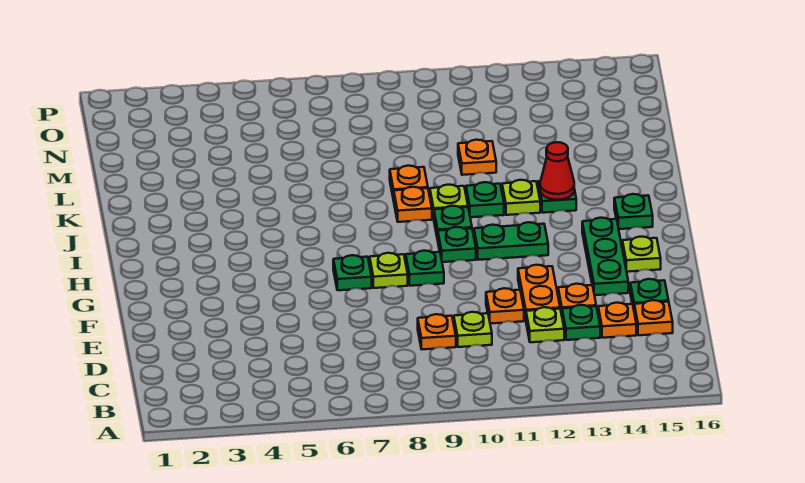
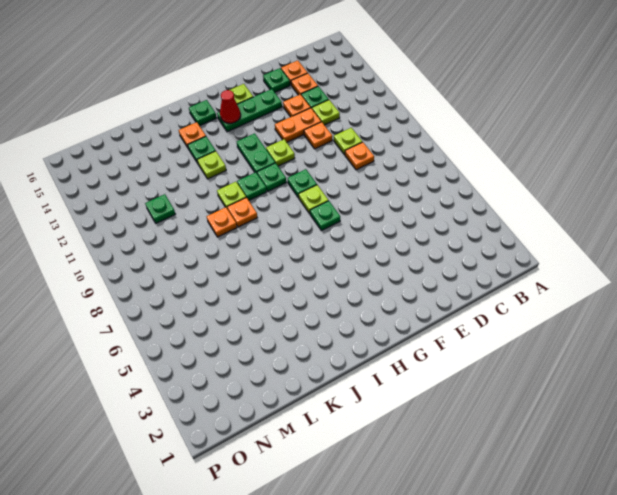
none -> lime plate G11 level 1
green plate J11 level 1 -> green plate M11 level 1
red cone J13 level 2 -> red cone H14 level 2
orange plate L11 level 1 -> orange plate J14 level 1

